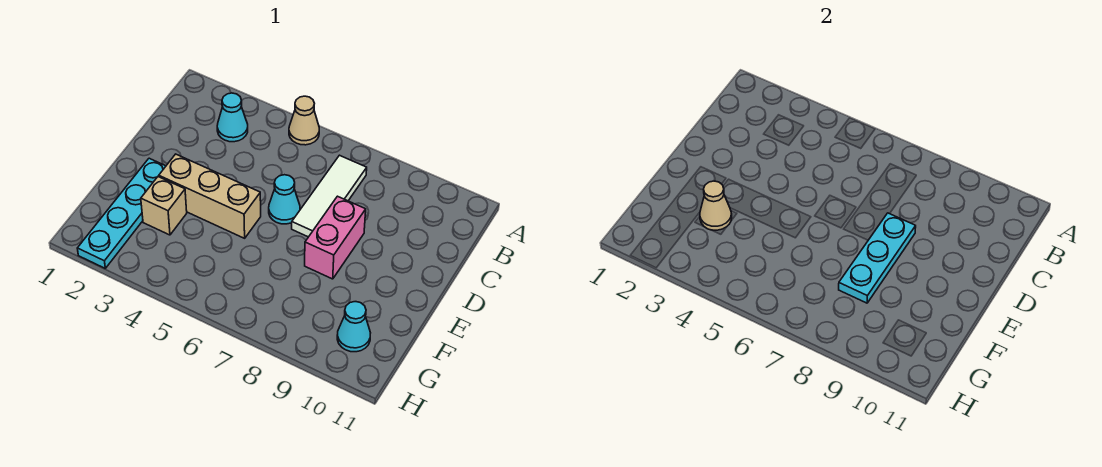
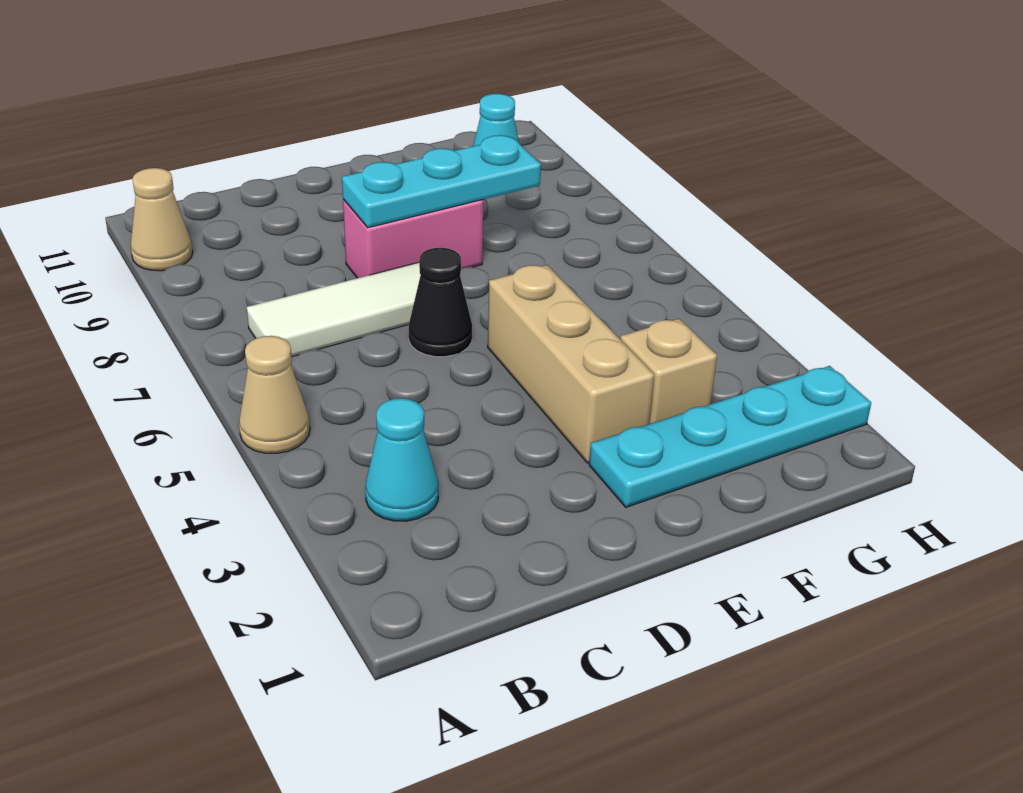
cyan cone D6 level 1 -> black cone D6 level 1
tan cone F3 level 2 -> tan cone A10 level 1

